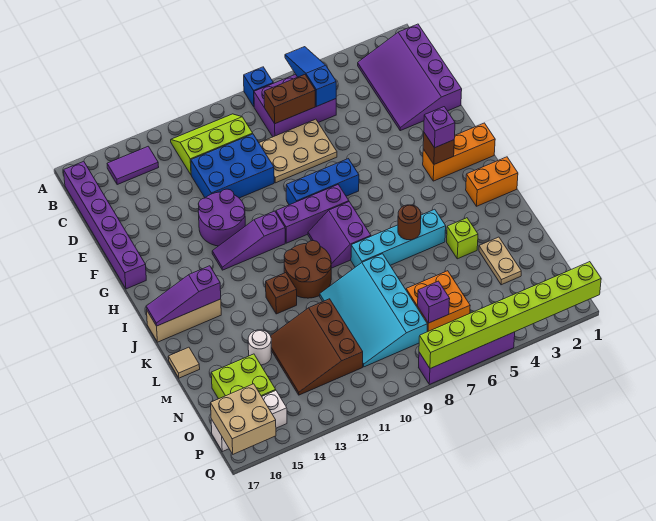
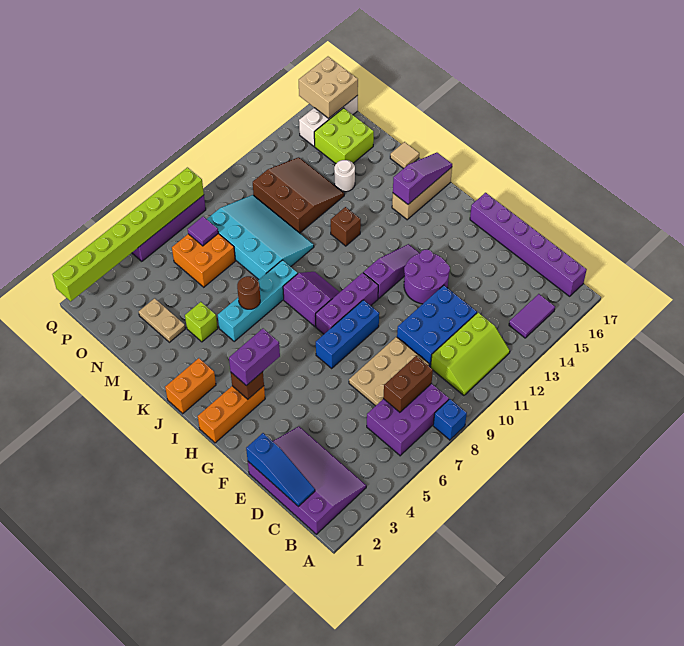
blue slope A6:C6 level 2 top C -> blue slope C1:E1 level 2 top E
purple brick H3 level 3 -> purple brick H3:H4 level 3
brown round brick J10:K11 level 1 -> none
purple brick O7 level 2 -> purple tile O7 level 2

